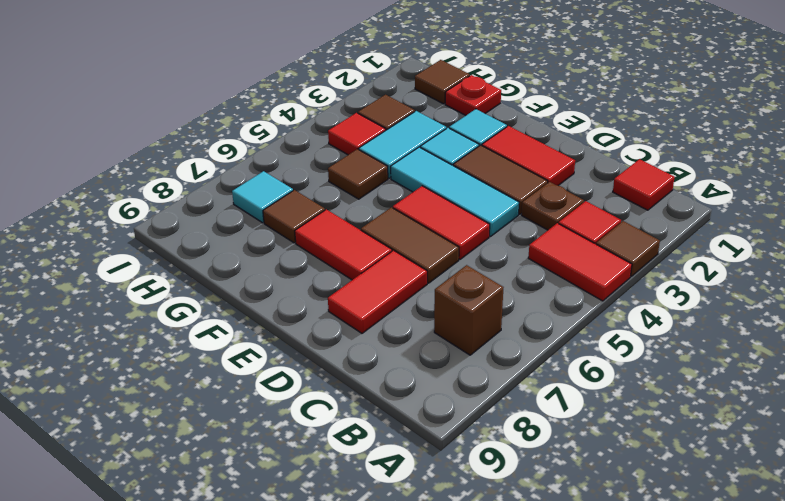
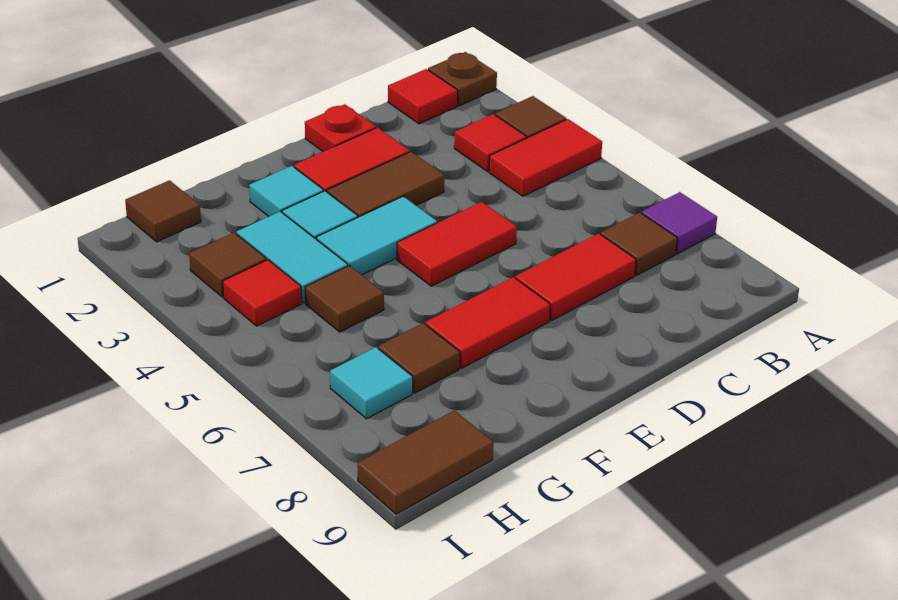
none -> purple tile A7 level 1
brown brick B7 level 1 -> brown tile B7 level 1
brown plate C3 level 1 -> brown plate A1 level 1
cyan tile D4:F4 level 1 -> cyan tile E4:F4 level 1
brown tile D6:E6 level 1 -> brown tile H9:I9 level 1
red tile D7:D8 level 1 -> red tile C7:D7 level 1
red plate G1 level 1 -> red plate D1 level 1

